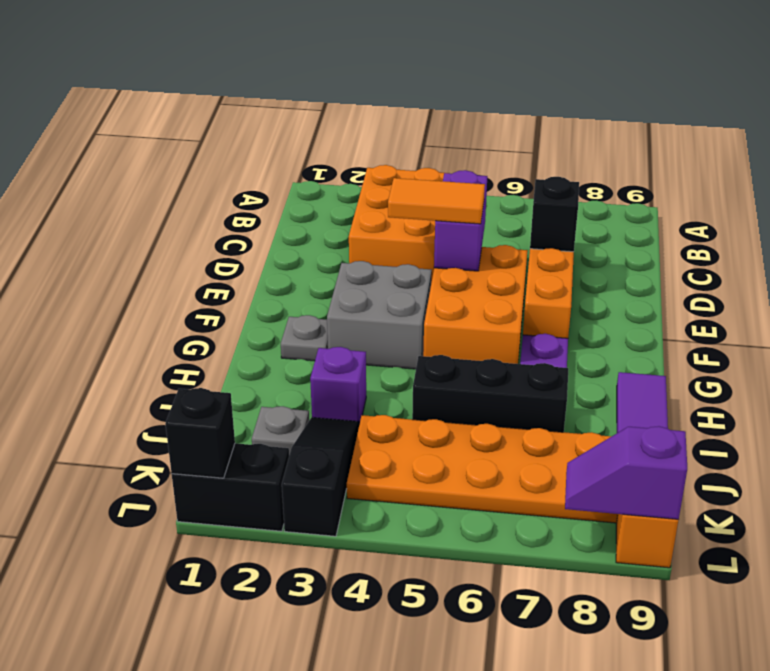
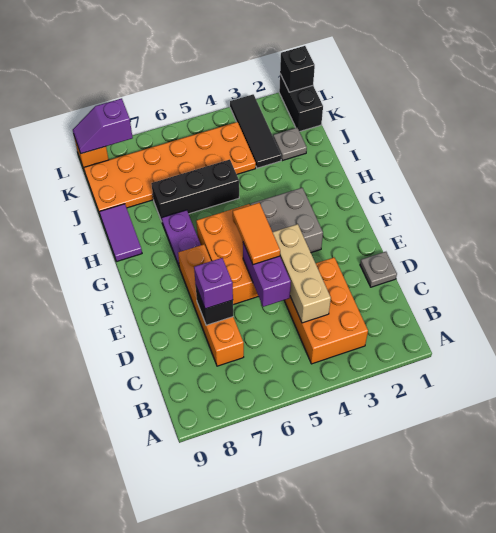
none -> tan brick C4:E4 level 2
orange tile E4:E5 level 3 -> orange tile E5:F5 level 3
grey plate G2 level 1 -> grey plate D1 level 1
purple brick I3 level 1 -> purple brick D7 level 3
black slope J3:L3 level 1 top L -> black tile J3:L3 level 1
black brick L1:L2 level 1 -> black brick K1:L1 level 1
purple slope L8:L9 level 2 top 9 -> purple slope L8:L9 level 2 top 8

